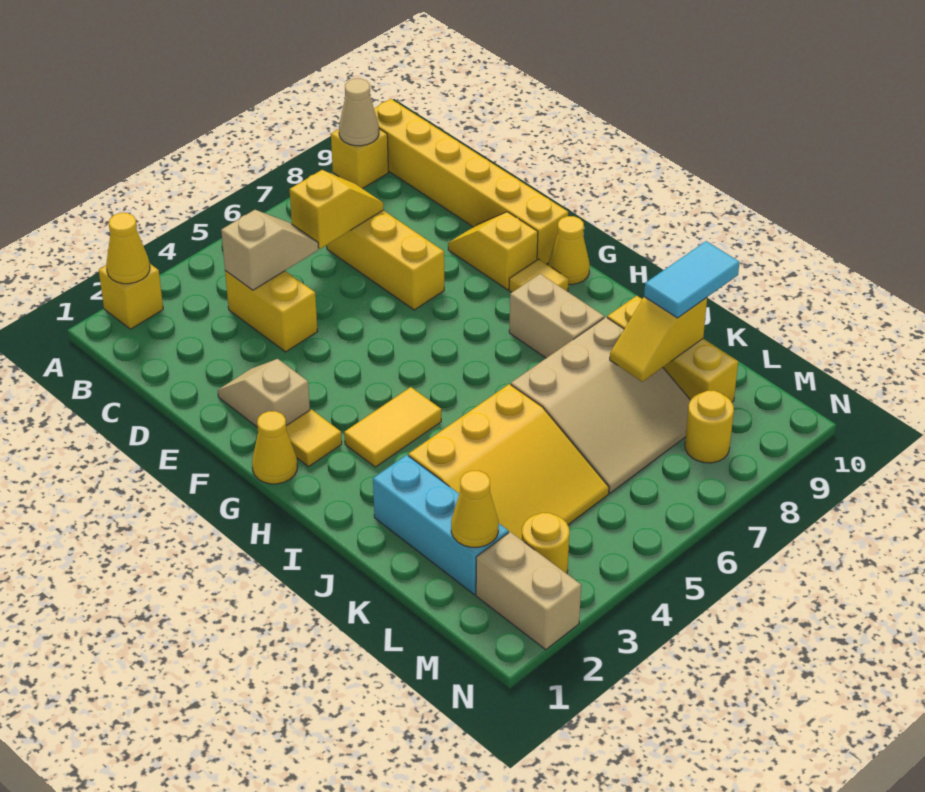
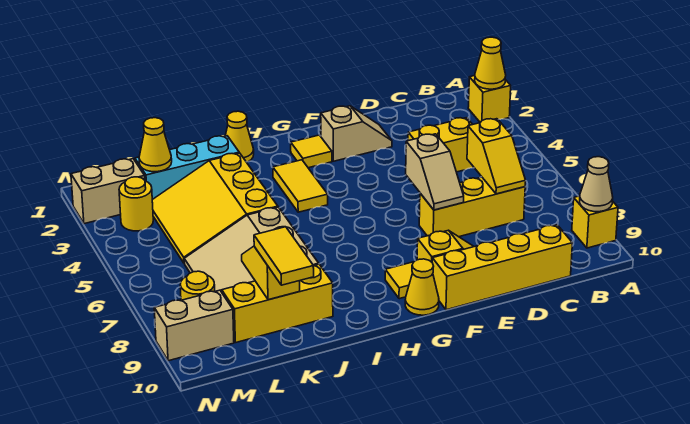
yellow brick A10:F10 level 1 -> yellow brick C10:F10 level 1
tan slope C4:C5 level 2 top 4 -> tan slope E6:E7 level 2 top 6
yellow cone G1 level 1 -> yellow cone I1 level 1
tan brick H8:I8 level 1 -> tan brick M9:N9 level 1
cyan tile K9:K10 level 3 -> yellow tile K9:K10 level 3

